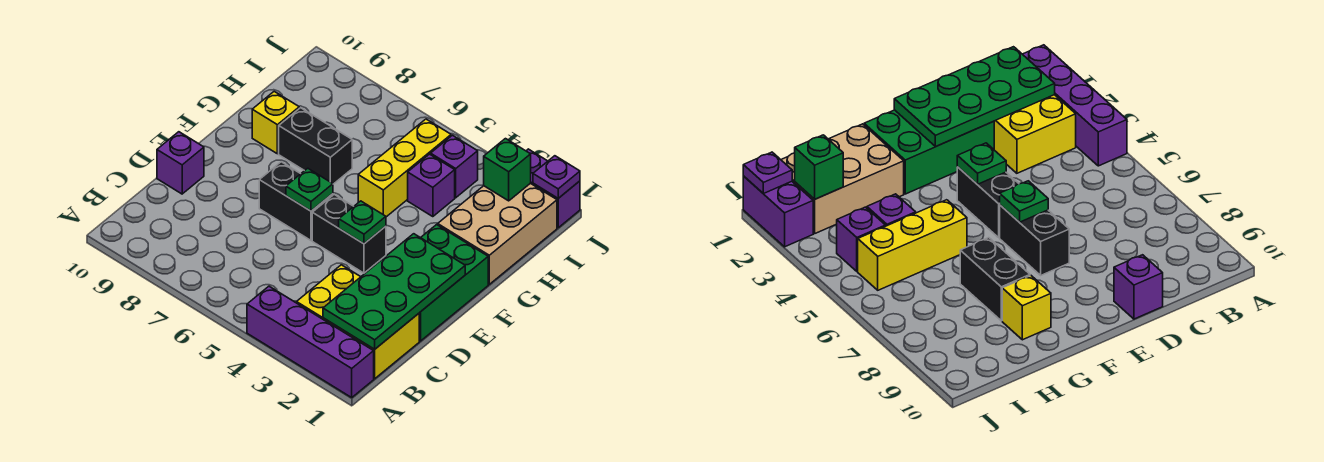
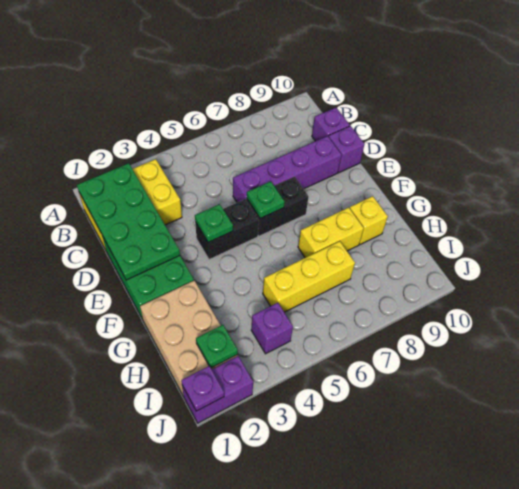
purple brick A1:A4 level 1 -> purple brick D6:D9 level 1
yellow brick G5:I5 level 1 -> yellow brick H5:H7 level 1
black brick G7:G8 level 1 -> yellow brick G7:G8 level 1
purple brick H4 level 1 -> purple brick C10 level 1
green brick I2 level 2 -> green plate I2 level 2

